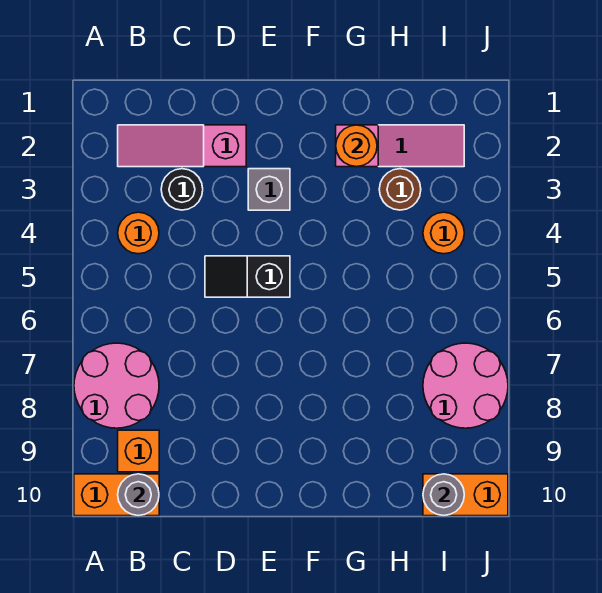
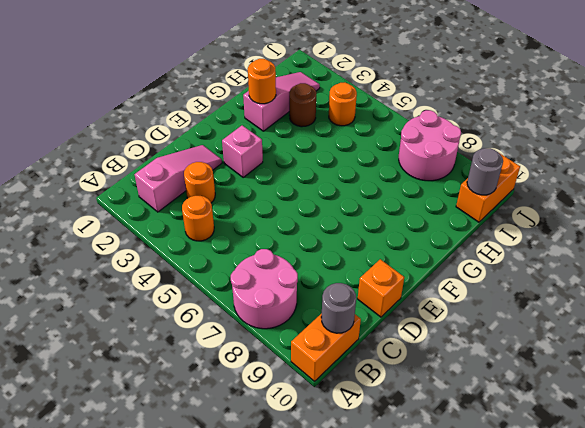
pink slope B2:D2 level 1 top D -> pink slope B2:D2 level 1 top B
orange brick B9 level 1 -> orange brick D10 level 1
black round brick C3 level 1 -> orange round brick C3 level 1
black slope D5:E5 level 1 top E -> none
grey brick E3 level 1 -> pink brick E3 level 1

